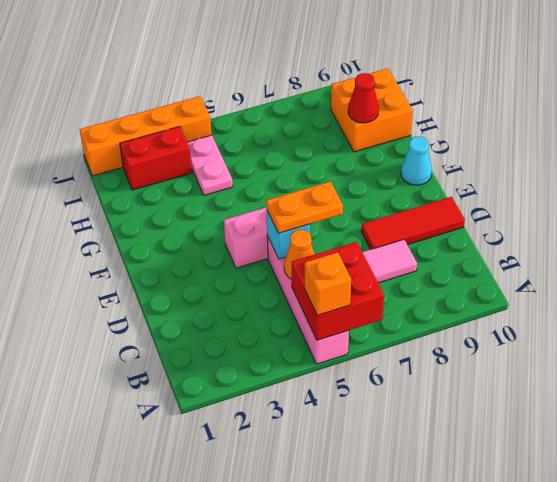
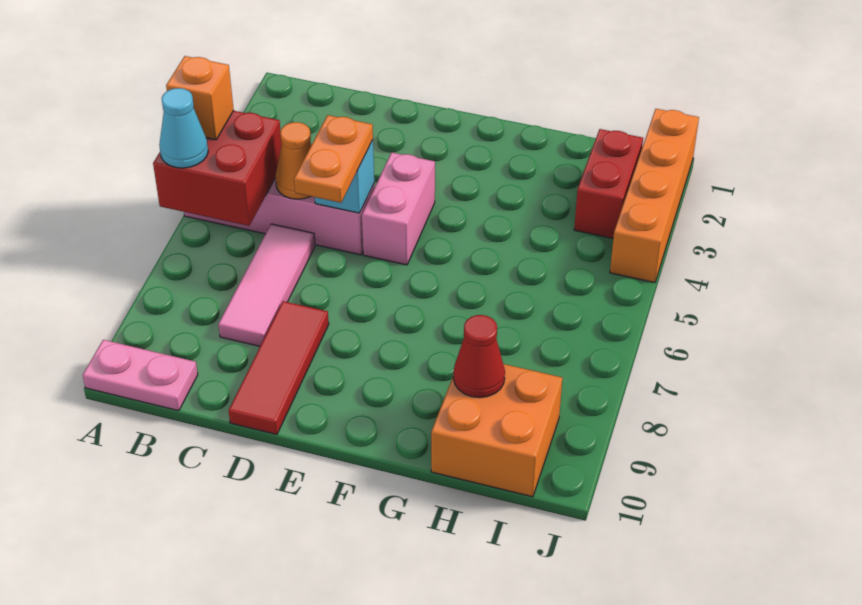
cyan cone F10 level 1 -> cyan cone A6 level 3
pink plate H4:I4 level 1 -> pink plate A10:B10 level 1

